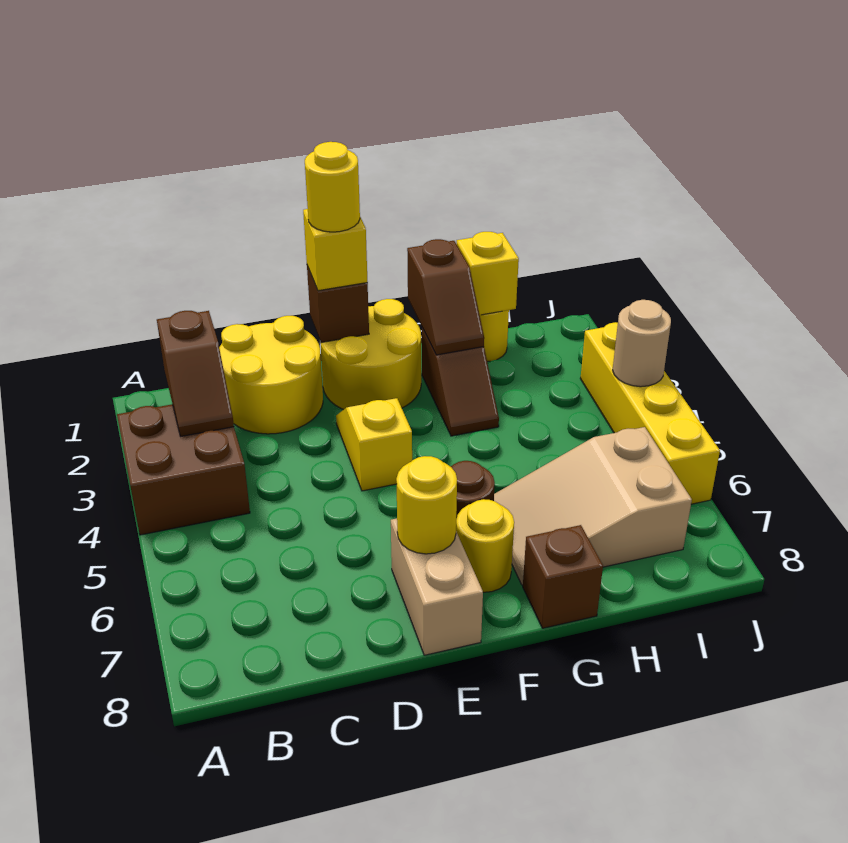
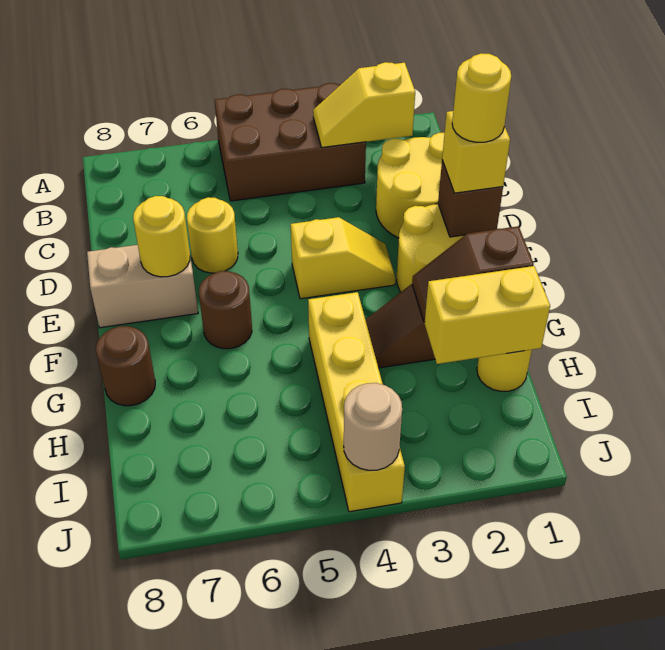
brown brick A3:B4 level 1 -> brown brick A3:B5 level 1
brown slope B2:B3 level 2 top 2 -> yellow slope B2:B3 level 2 top 2
yellow round brick F7 level 1 -> yellow round brick D6 level 1
tan slope G6:I7 level 1 top I -> none
brown brick G8 level 1 -> brown round brick G8 level 1
yellow brick H1 level 2 -> yellow brick H1:H2 level 2
yellow brick J3:J6 level 1 -> yellow brick G4:J4 level 1

